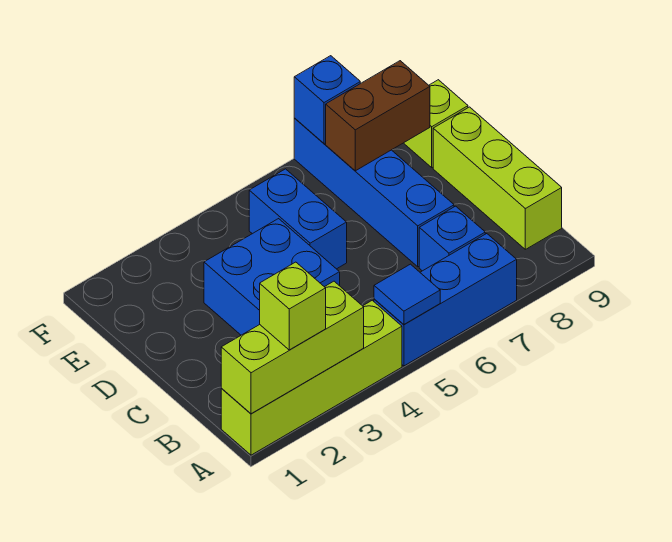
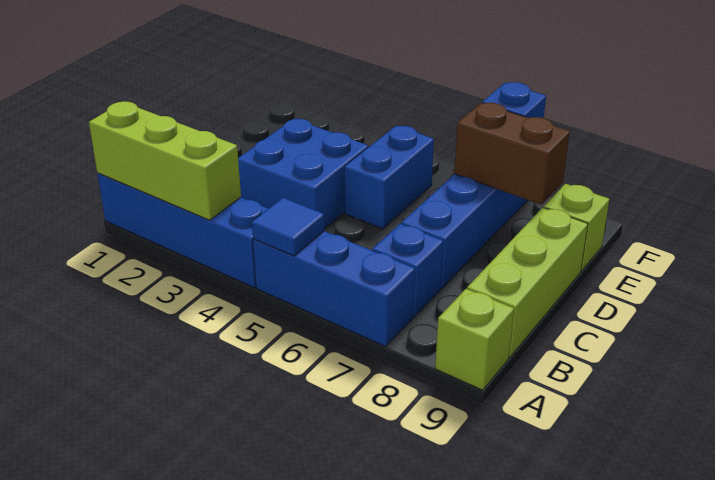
lime brick A1:A4 level 1 -> blue brick A1:A4 level 1
lime brick A2 level 3 -> lime brick A9 level 1

